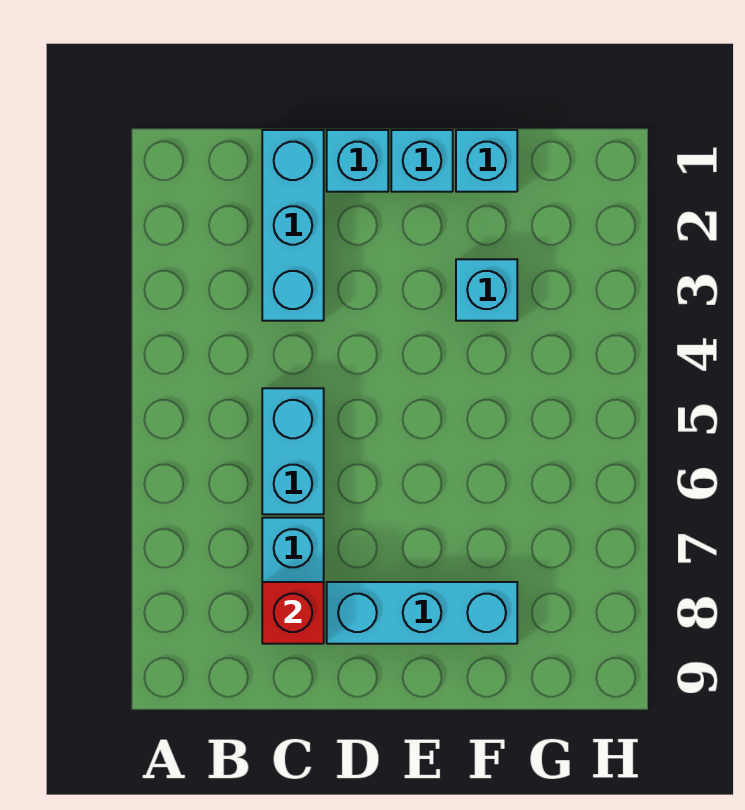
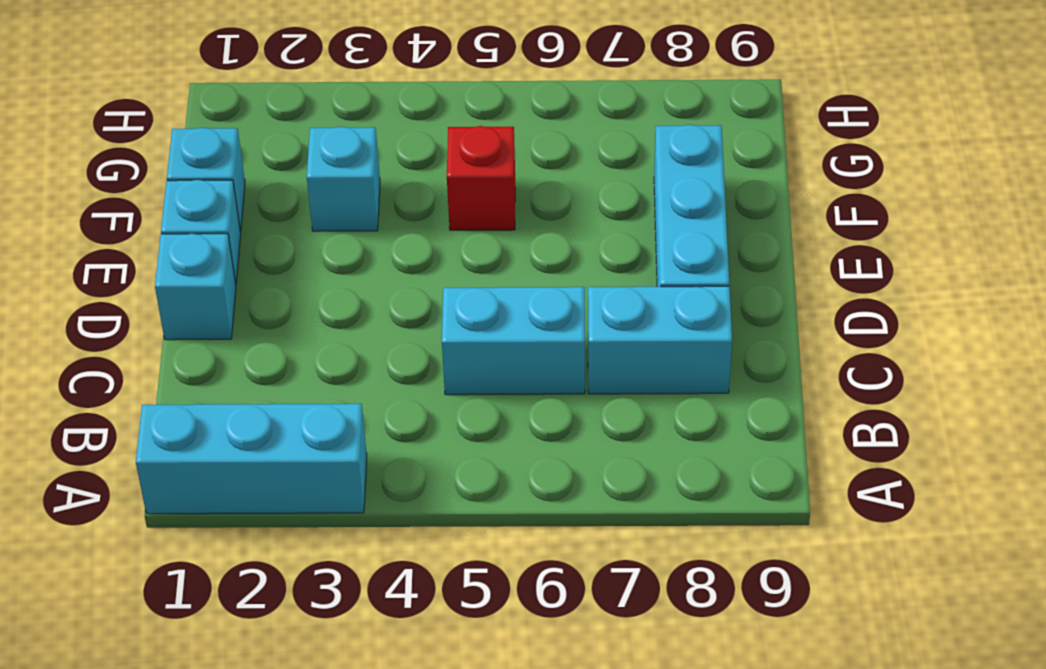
cyan brick C1:C3 level 1 -> cyan brick A1:A3 level 1
red brick C8 level 2 -> red brick F5 level 1

